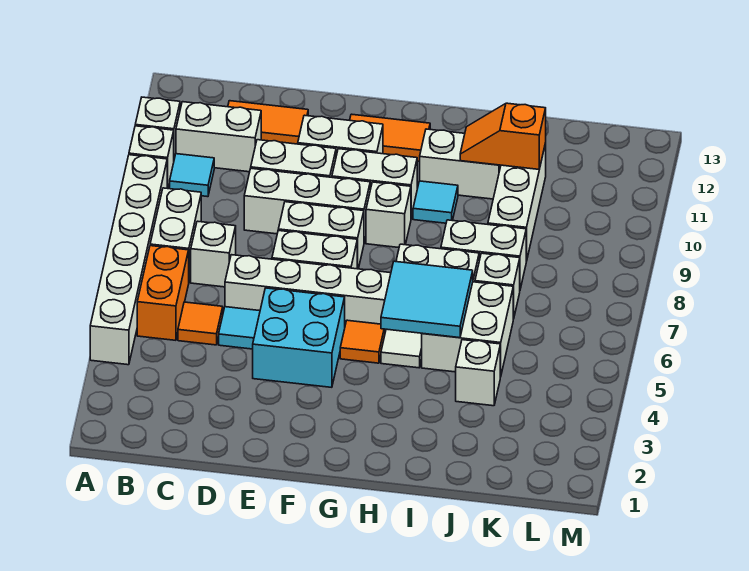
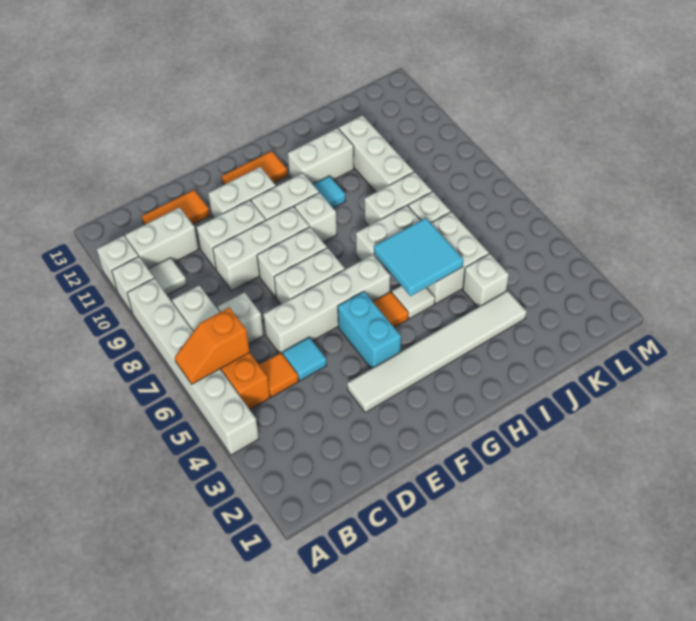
cyan tile B10 level 1 -> white tile B10 level 1
none -> white tile E3:J3 level 1
cyan brick E4:F5 level 1 -> cyan brick F4:F5 level 1
orange slope I11:J11 level 2 top J -> orange slope A6:B6 level 2 top B

